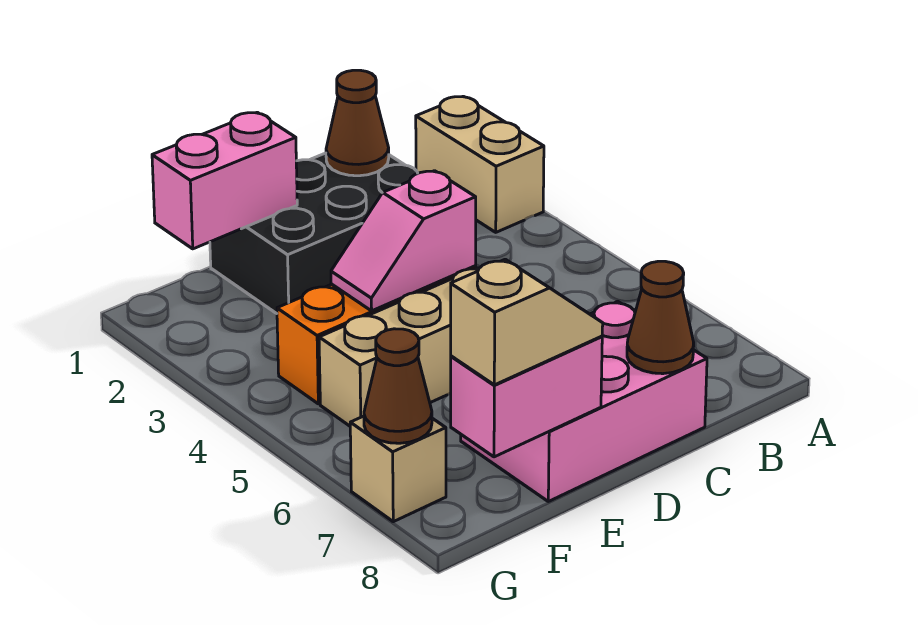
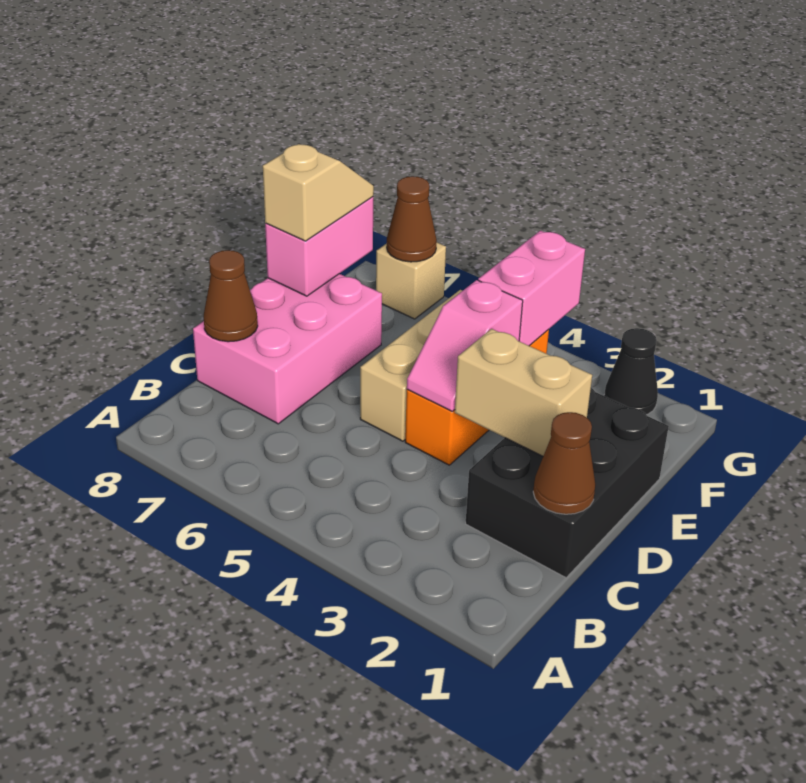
tan brick A1:A2 level 1 -> tan brick D2:D3 level 2
pink slope D4:E4 level 2 top D -> pink slope D4:E4 level 2 top E
pink brick E1:F1 level 2 -> pink brick F4:G4 level 2
tan slope E8:F8 level 3 top F -> tan slope E8:F8 level 3 top E
none -> black cone G2 level 1

